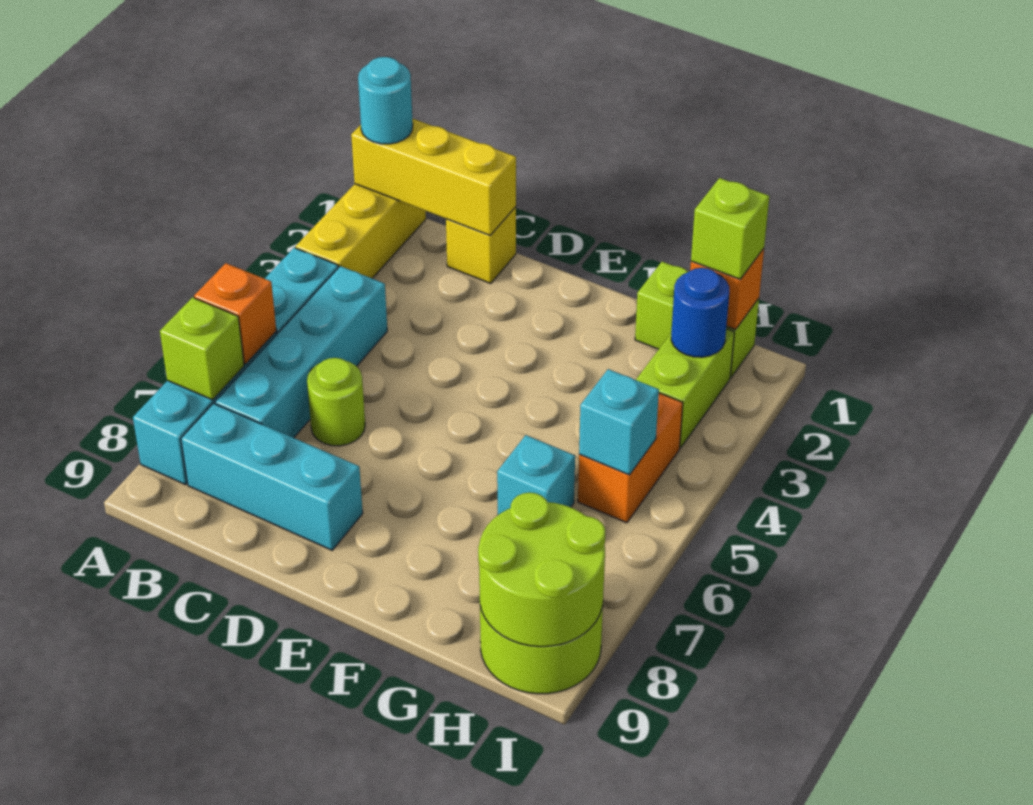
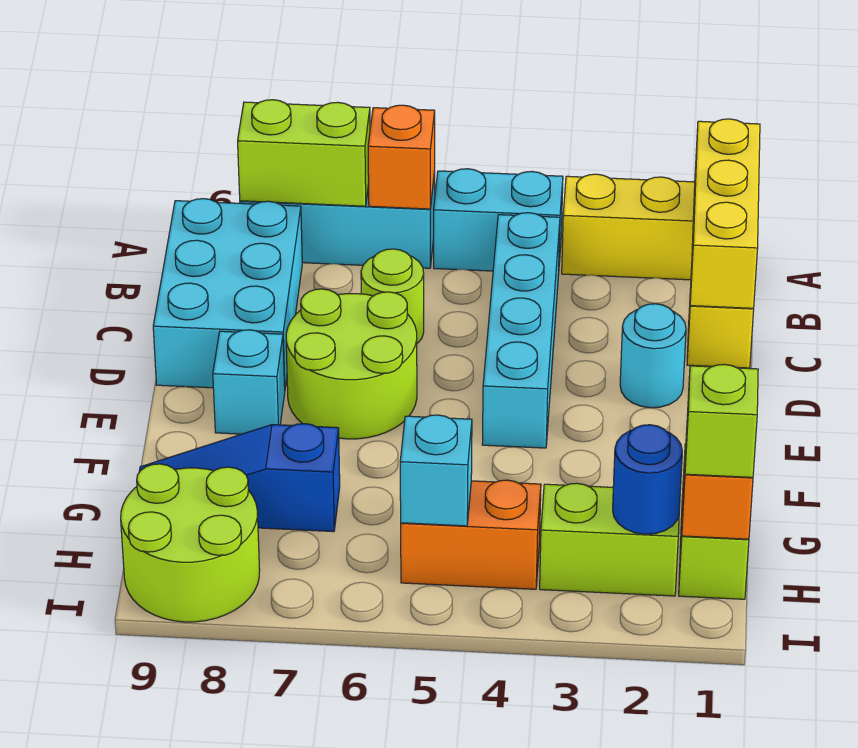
cyan round brick A1 level 3 -> cyan round brick D2 level 1
lime brick A7 level 2 -> lime brick A7:A8 level 2
cyan brick B4:B7 level 1 -> cyan brick B4:E4 level 1
cyan brick B8:D8 level 1 -> cyan brick B8:D9 level 1
cyan brick G6 level 1 -> cyan brick E8 level 1
none -> blue slope G7:G9 level 1 top 7
lime round brick H8:I9 level 2 -> lime round brick D6:E7 level 1

